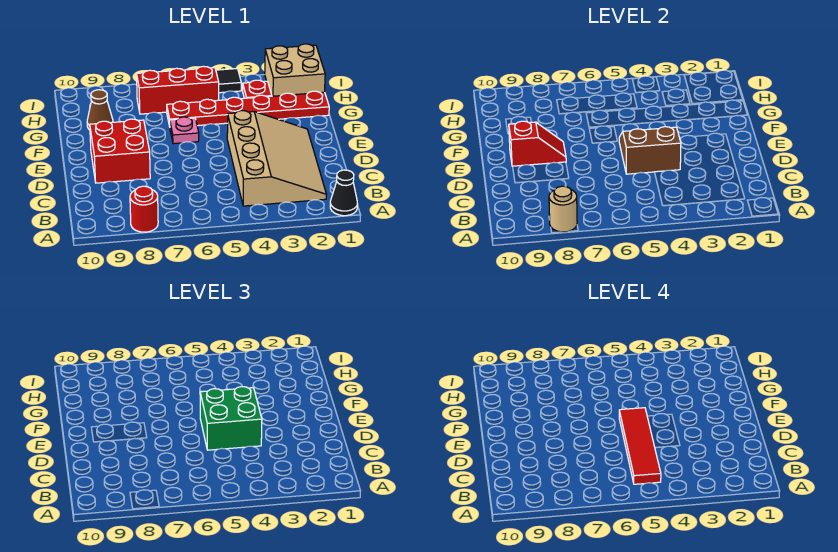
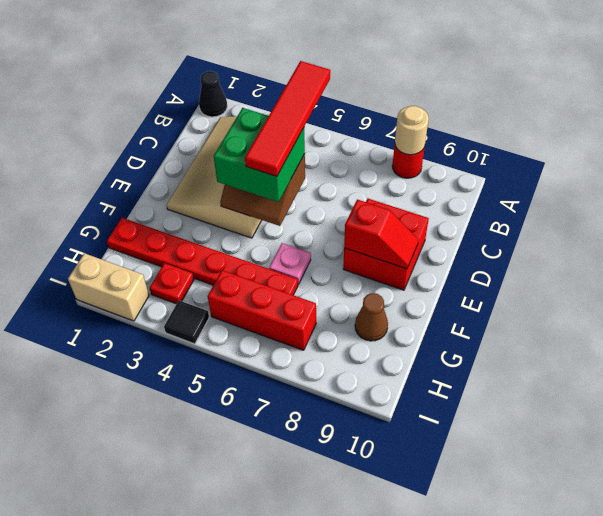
red slope E8:E9 level 2 top 9 -> red slope E8:E9 level 2 top 8
tan brick H1:I2 level 1 -> tan brick I1:I2 level 1

